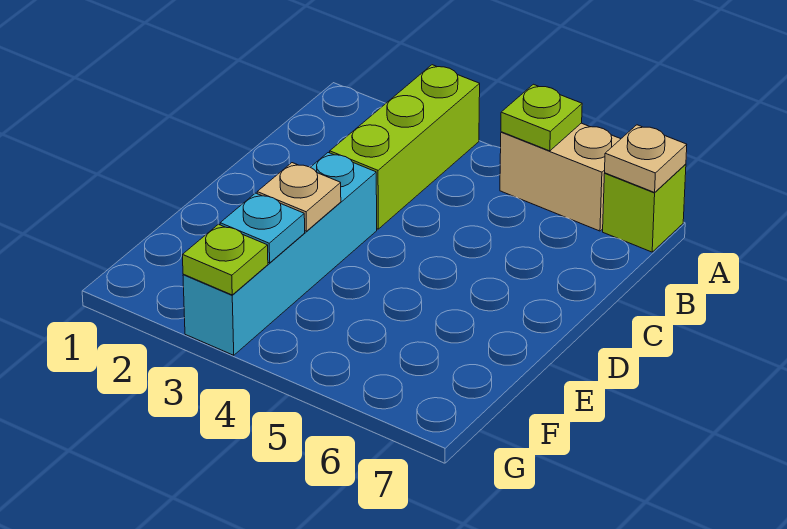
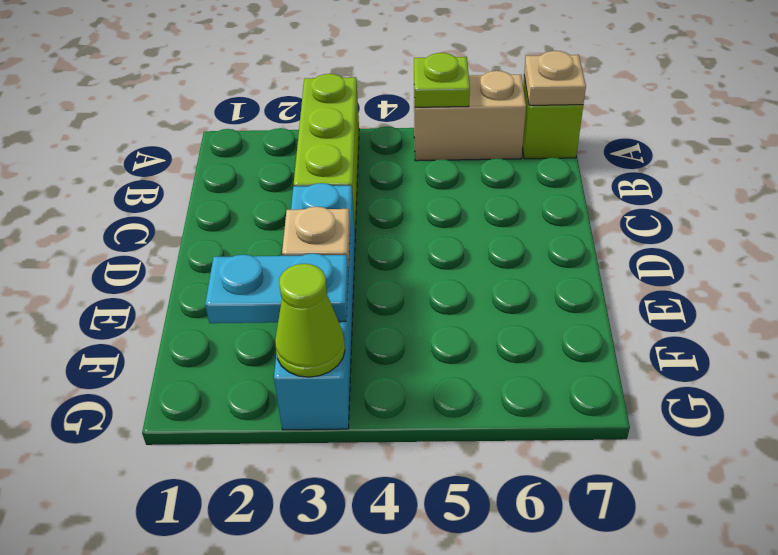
cyan plate F3 level 2 -> cyan plate F2:F3 level 2
lime plate G3 level 2 -> lime cone G3 level 2

